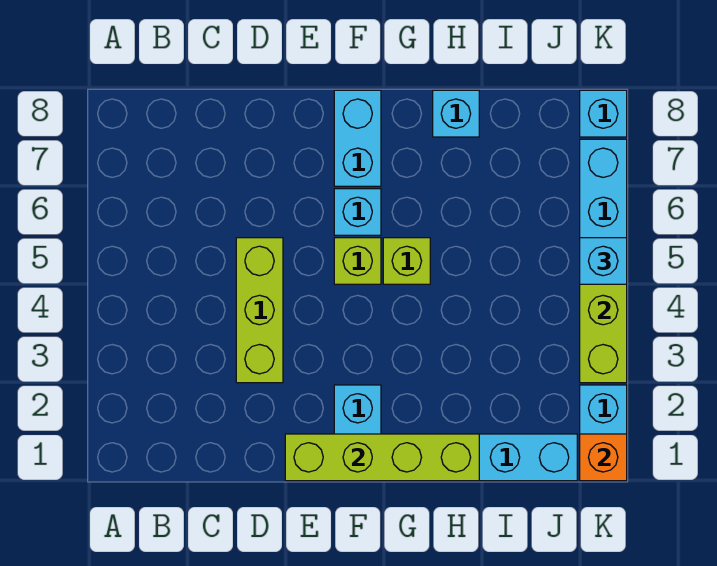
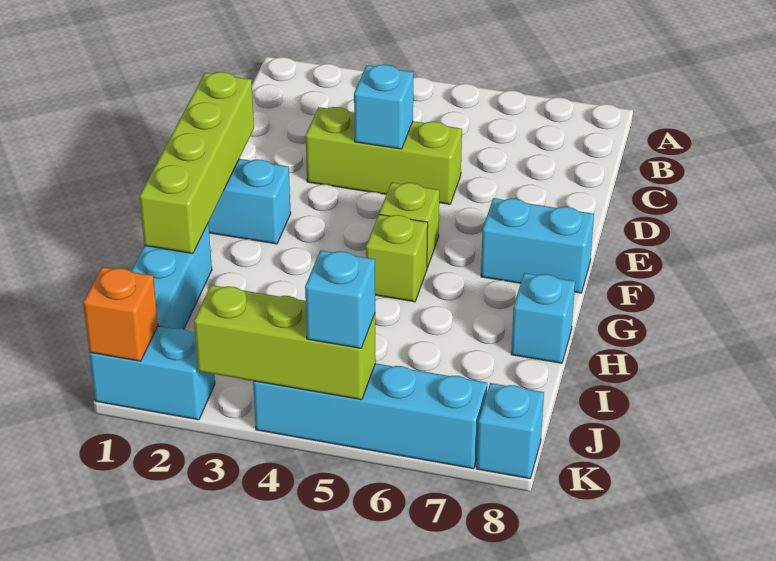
cyan brick F6 level 1 -> cyan brick D4 level 2

